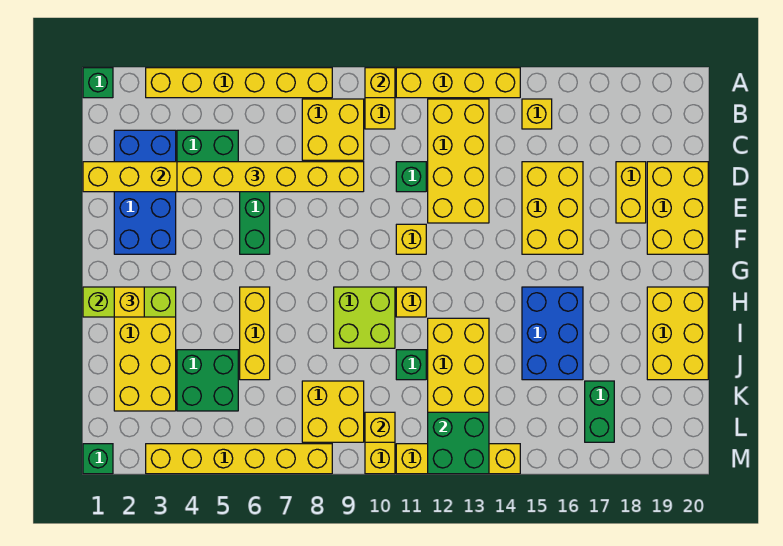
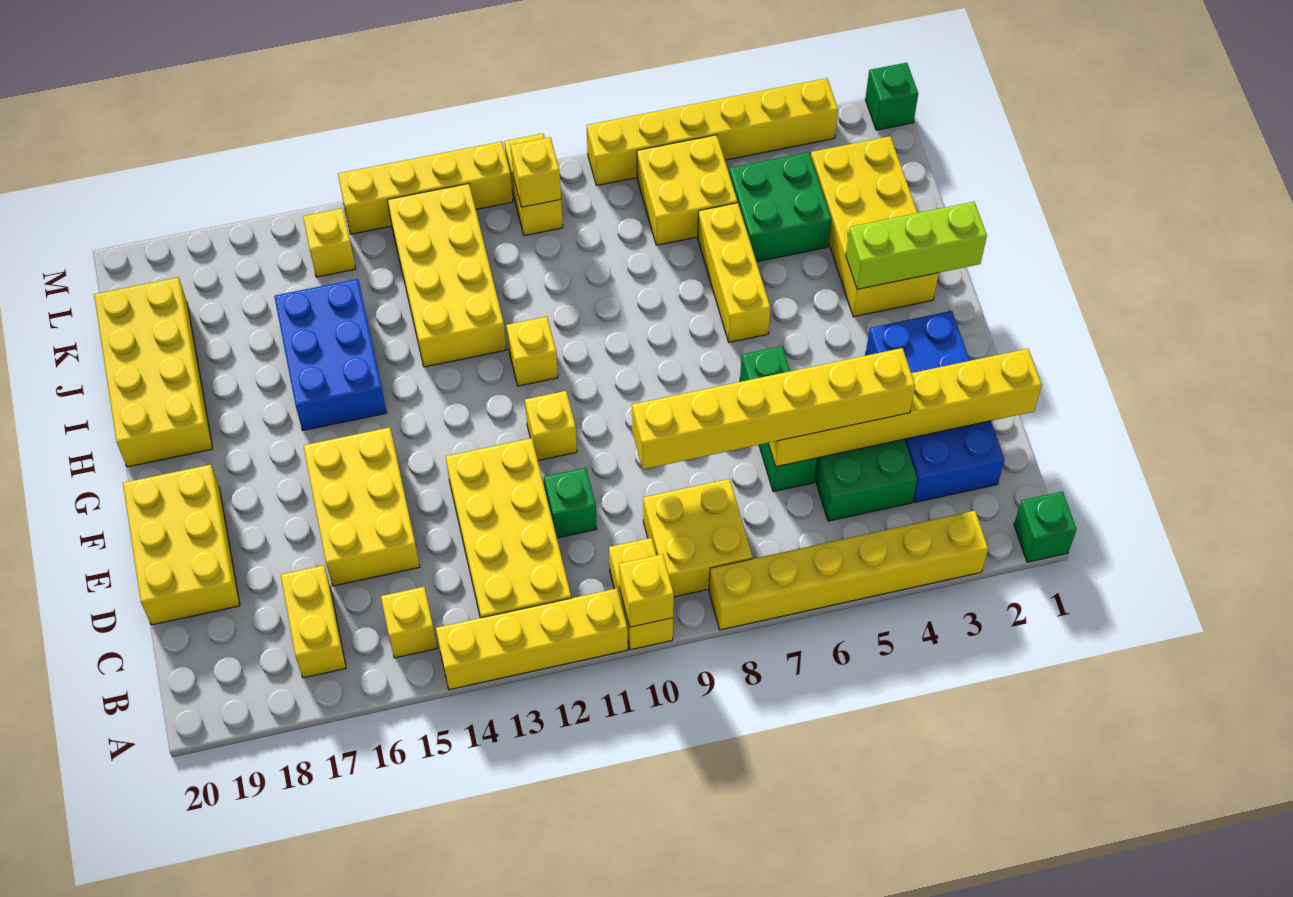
yellow brick D18:E18 level 1 -> yellow brick B17:C17 level 1
yellow brick H2 level 3 -> yellow brick L15 level 1
lime brick H9:I10 level 1 -> none
yellow brick H19:J20 level 1 -> yellow brick H19:K20 level 1
green brick J11 level 1 -> none
yellow brick K8:L9 level 1 -> yellow brick K6:L7 level 1
green brick K17:L17 level 1 -> none
green brick L12:M13 level 2 -> none

